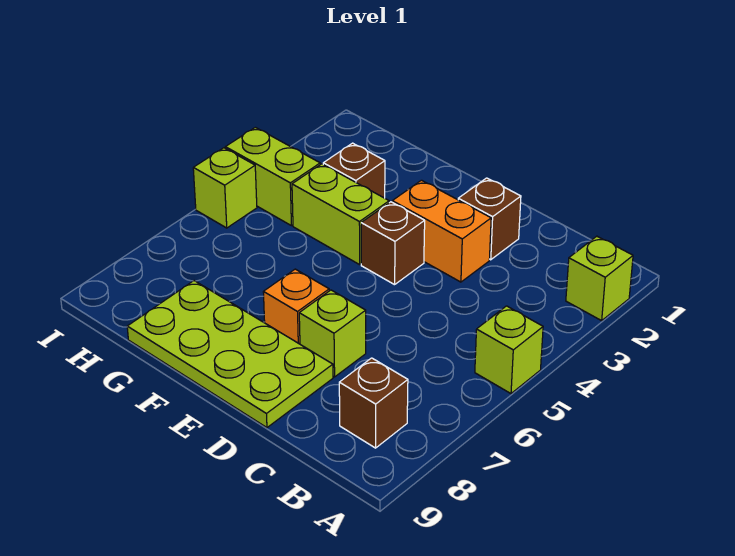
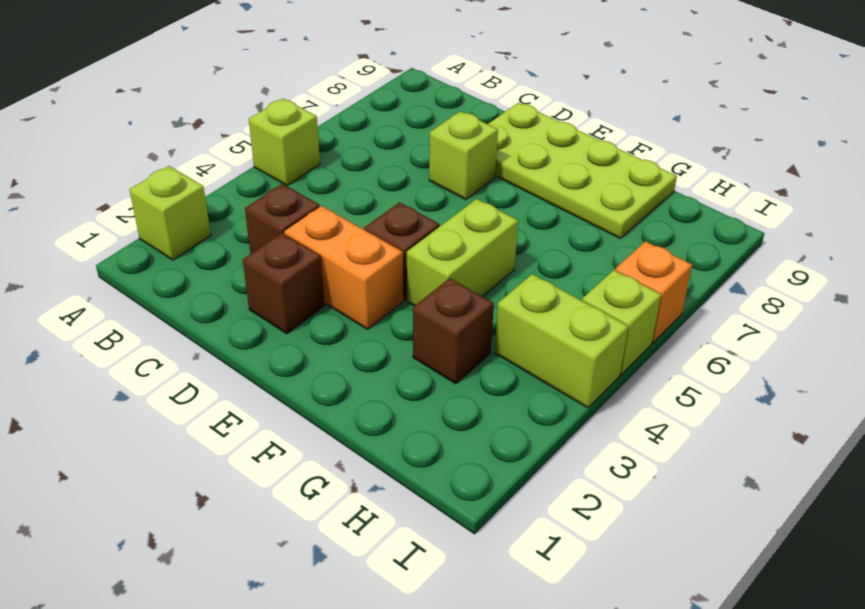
brown brick B8 level 1 -> brown brick C3 level 1
orange brick E7 level 1 -> orange brick I6 level 1
lime brick F4:G4 level 1 -> lime brick F4:F5 level 1

